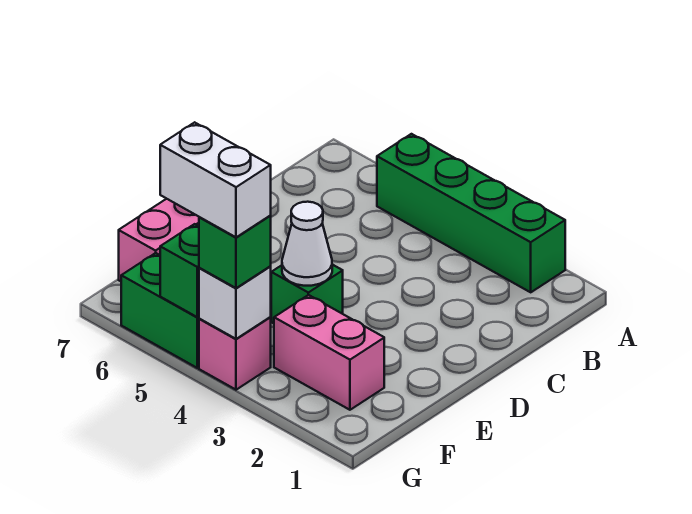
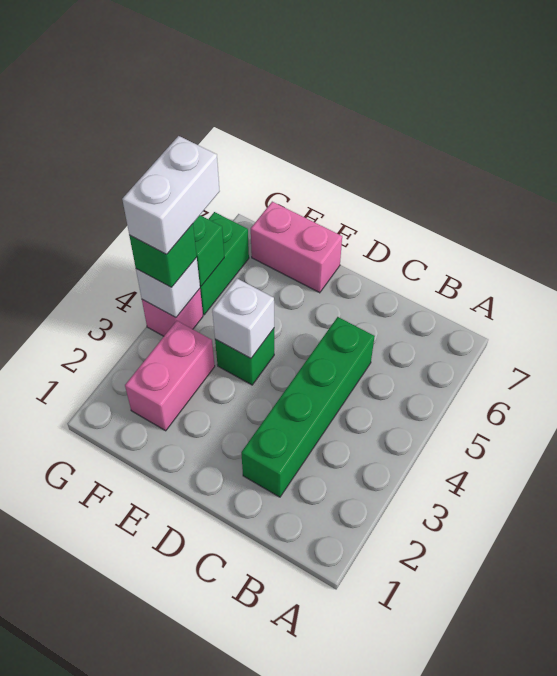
green brick A2:A5 level 1 -> green brick C2:C5 level 1
white cone E4 level 2 -> white brick E4 level 2

